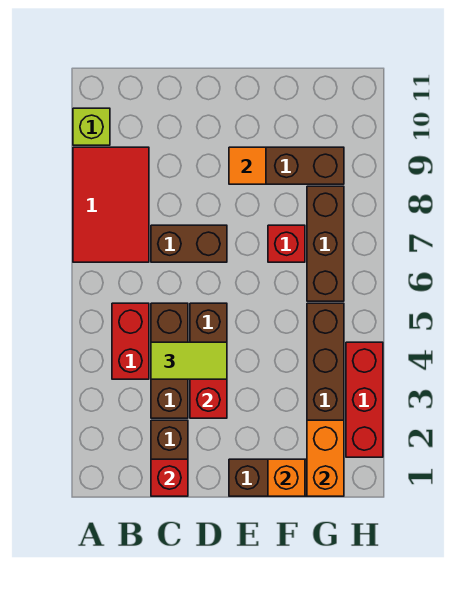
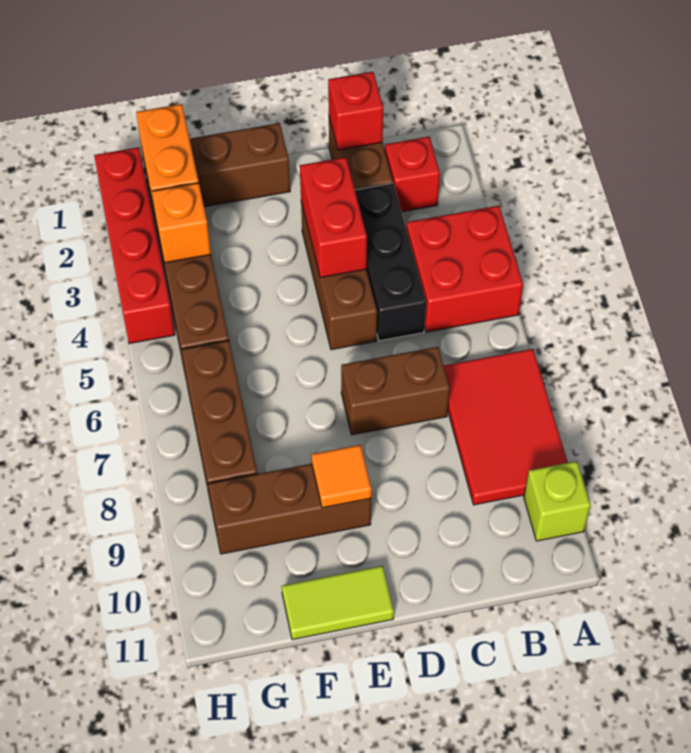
red brick B4:B5 level 1 -> red brick A4:B5 level 1
brown brick C3:C5 level 1 -> black brick C3:C5 level 1
lime tile C4:D4 level 3 -> lime tile E11:F11 level 1
orange brick F1 level 2 -> orange brick G3 level 2
red brick F7 level 1 -> red brick B2 level 1
red brick H2:H4 level 1 -> red brick H1:H4 level 1

